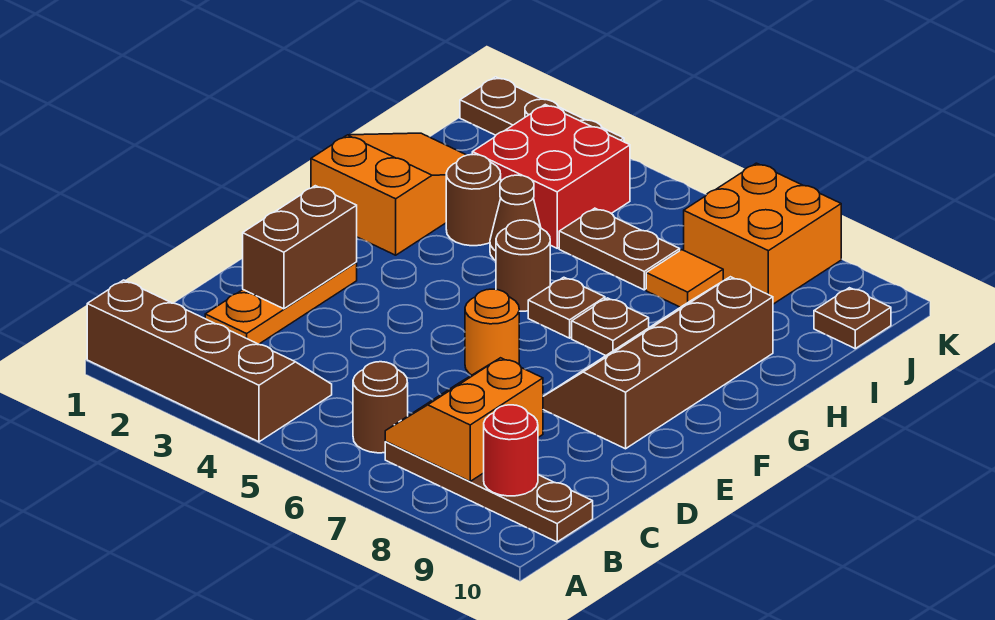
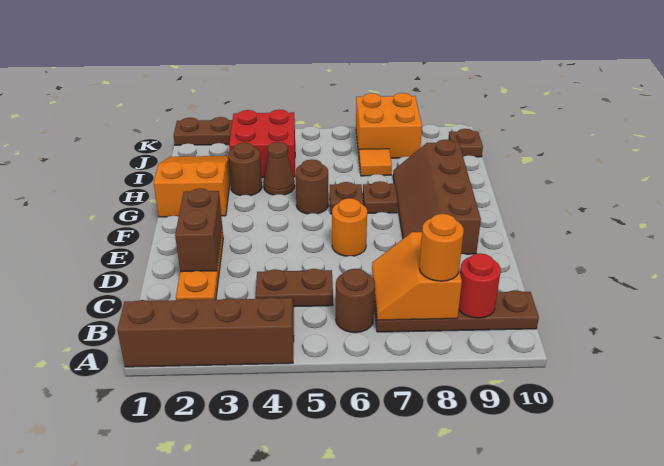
none -> orange round brick B8 level 3
brown plate I5:I6 level 1 -> brown plate C4:C5 level 1

